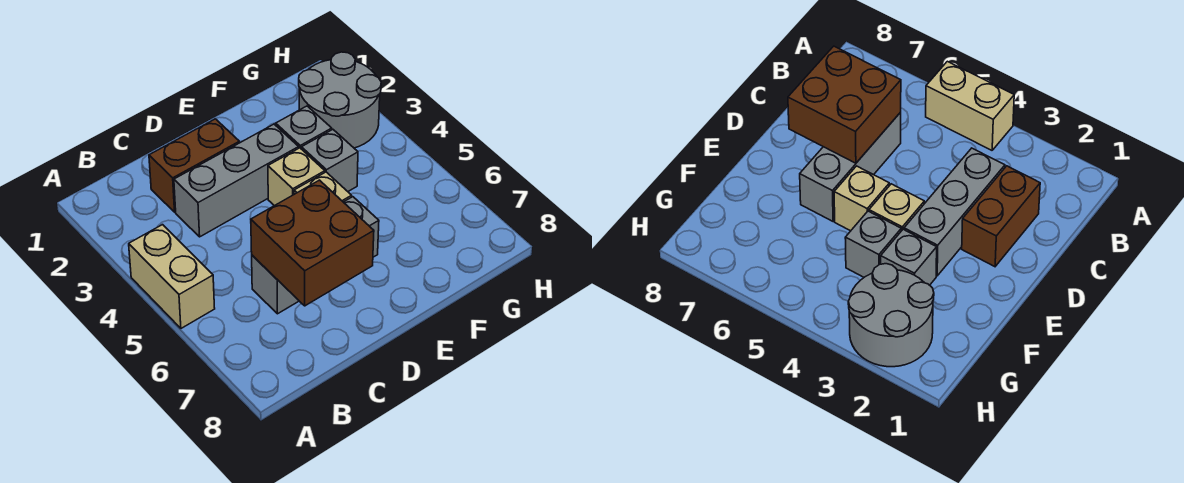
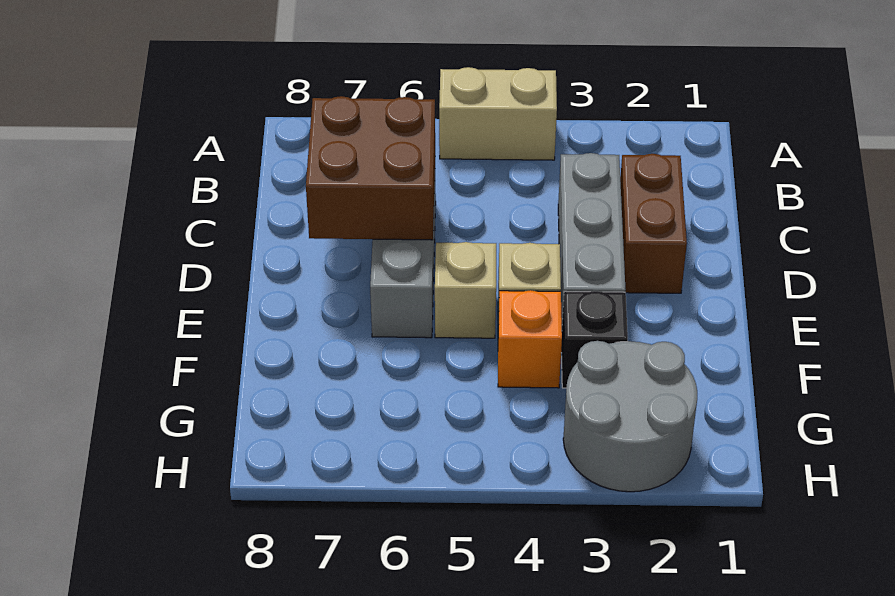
grey brick F3 level 1 -> black brick F3 level 1
grey brick F4 level 1 -> orange brick F4 level 1

